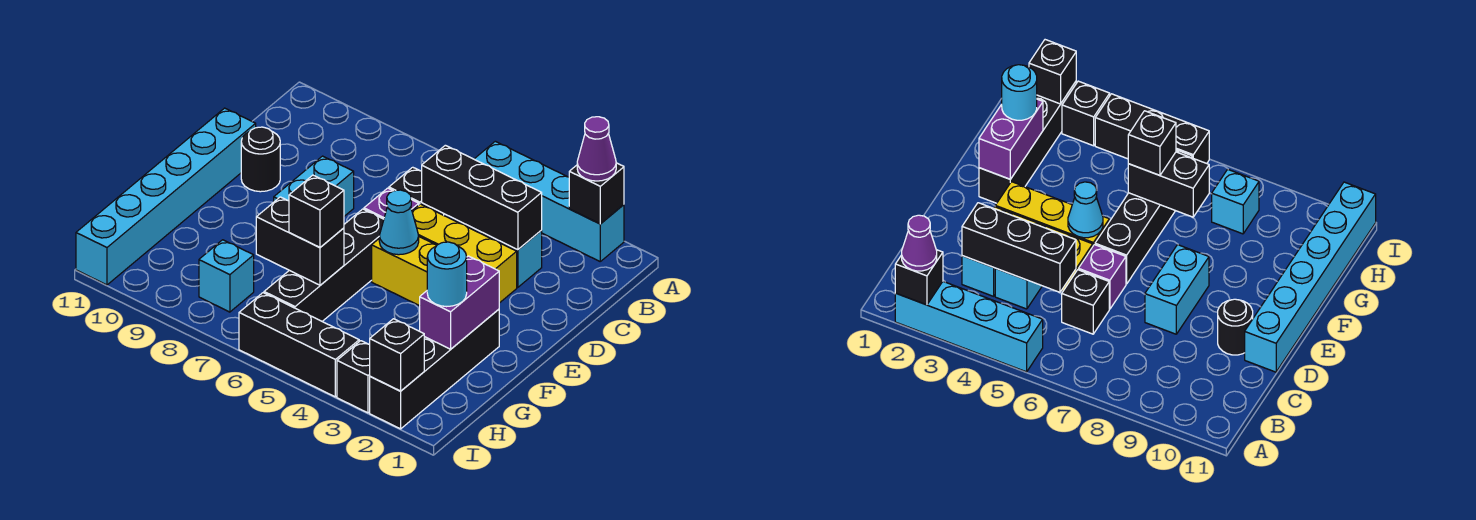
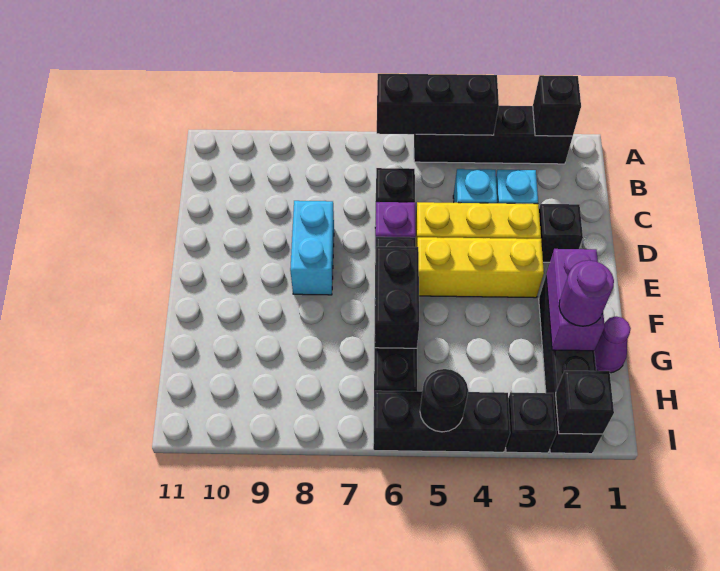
cyan brick A2:A5 level 1 -> black brick A2:A5 level 1
purple cone A2 level 3 -> purple cone G1 level 1
black brick C3:C5 level 2 -> black brick A4:A6 level 2
black round brick D10 level 1 -> black round brick I5 level 2
cyan brick D11:I11 level 1 -> none
cyan cone E5 level 2 -> none
cyan round brick G2 level 3 -> purple round brick G2 level 3
black brick G6:G7 level 2 -> black brick F6:G6 level 2
black brick G6 level 3 -> black brick D2 level 1
cyan brick H8 level 1 -> none

